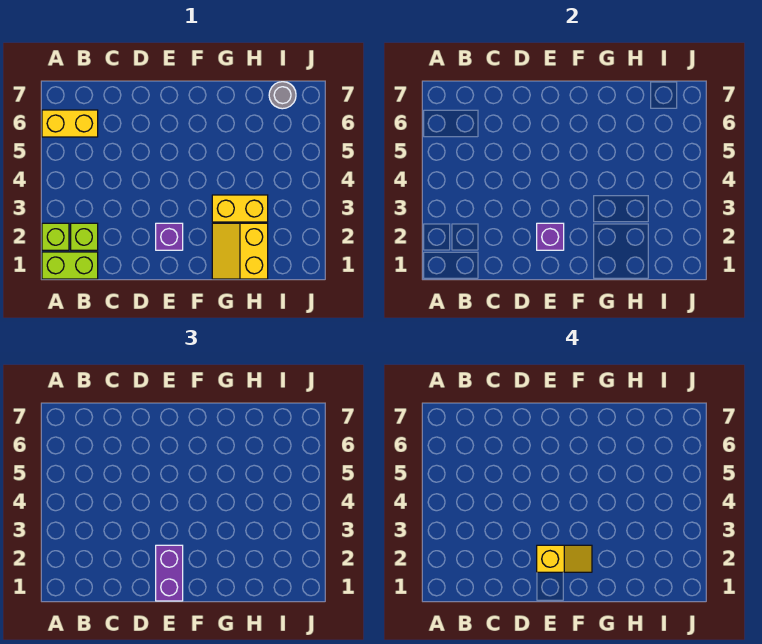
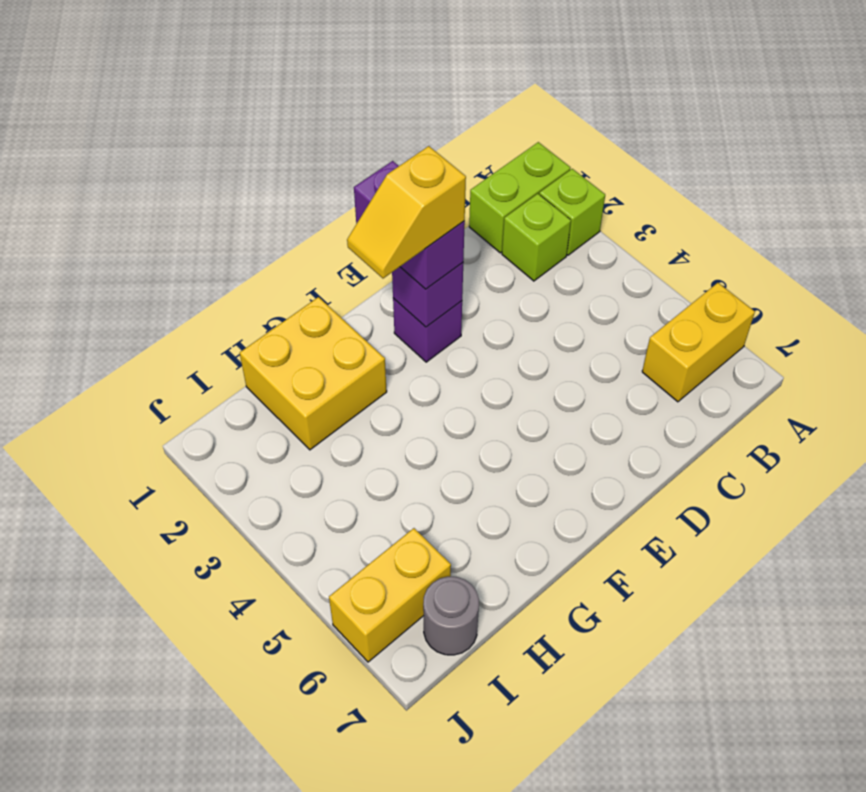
yellow slope G1:H2 level 1 top H -> yellow brick G1:H2 level 1
yellow brick G3:H3 level 1 -> yellow brick I6:J6 level 1

